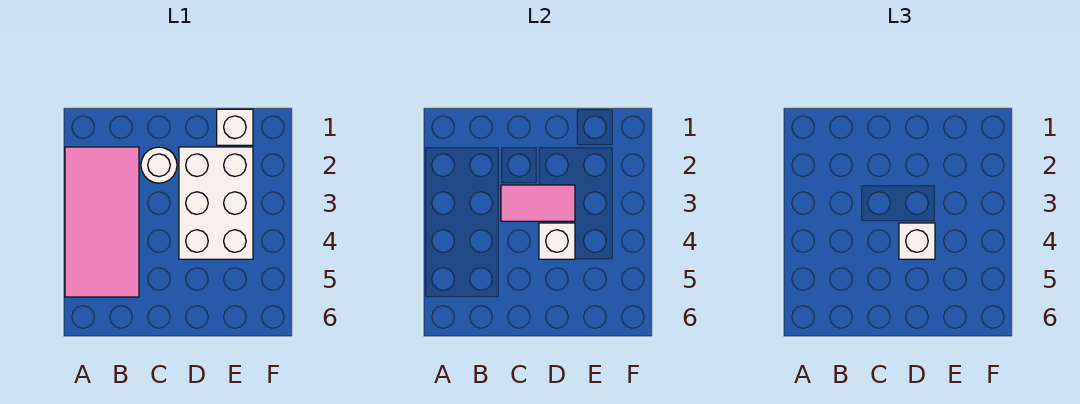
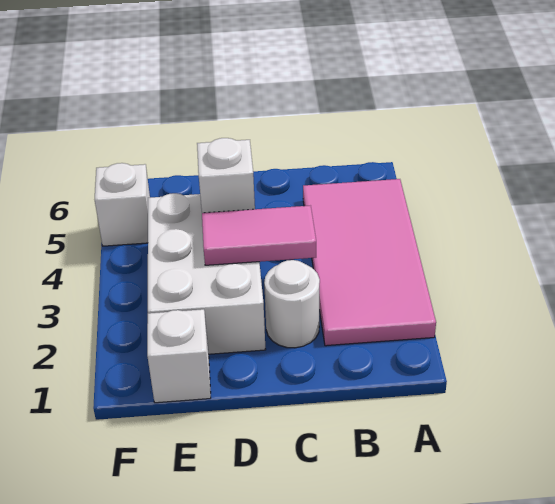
white brick D4 level 3 -> white brick F5 level 1

